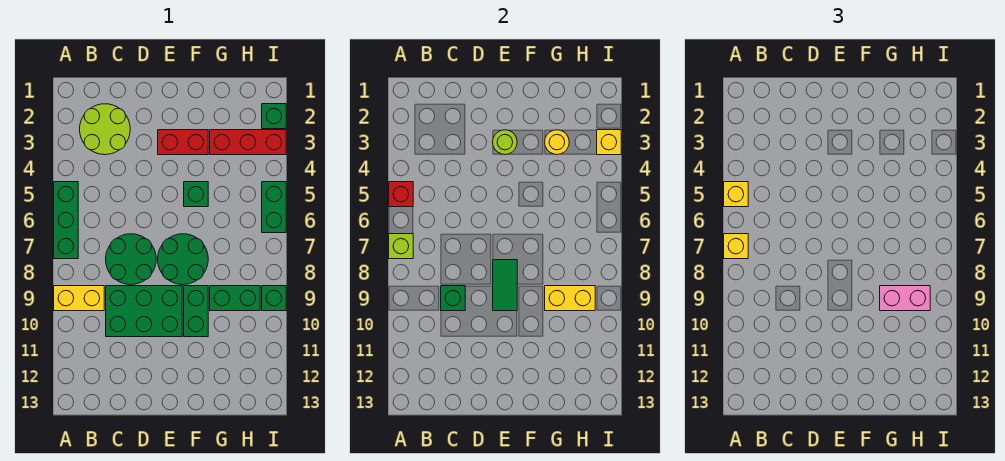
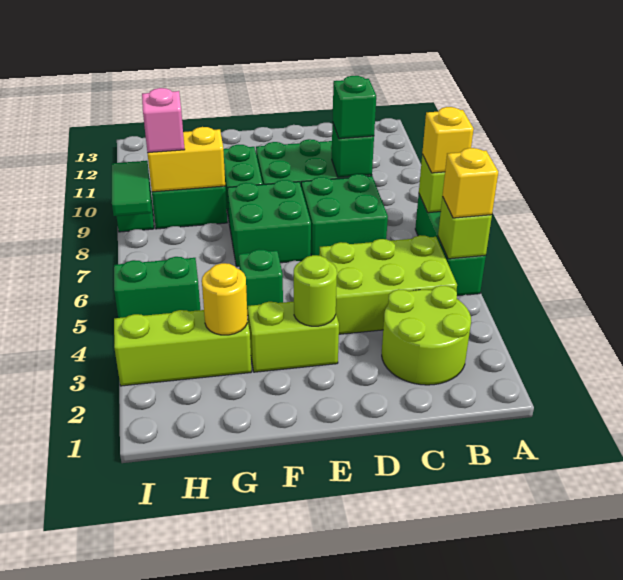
red brick A5 level 2 -> lime brick A5 level 2
yellow brick A9:B9 level 1 -> none
none -> lime brick B4:D5 level 1
green round brick C7:D8 level 1 -> green brick C7:D8 level 1
red brick E3:F3 level 1 -> lime brick E3:F3 level 1
green round brick E7:F8 level 1 -> green brick E7:F8 level 1
green tile E8:E9 level 2 -> green tile I8:I9 level 2
red brick G3:I3 level 1 -> lime brick G3:I3 level 1
pink brick G9:H9 level 3 -> pink brick H9 level 3
green brick I2 level 1 -> green brick C9 level 3
yellow brick I3 level 2 -> none
green brick I5:I6 level 1 -> green brick H5:I5 level 1

